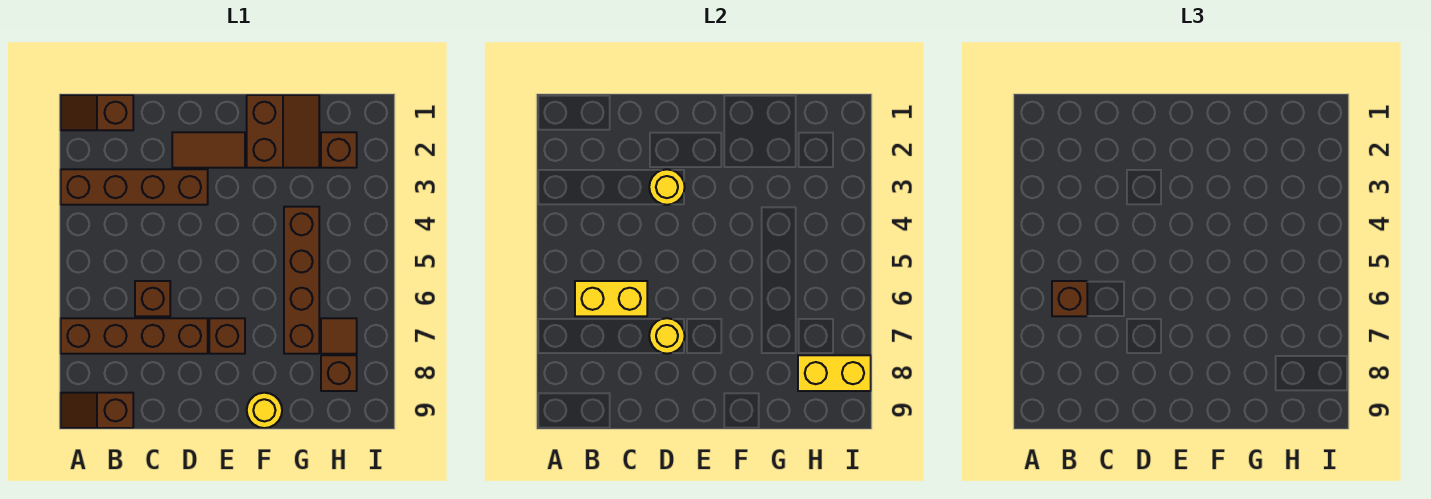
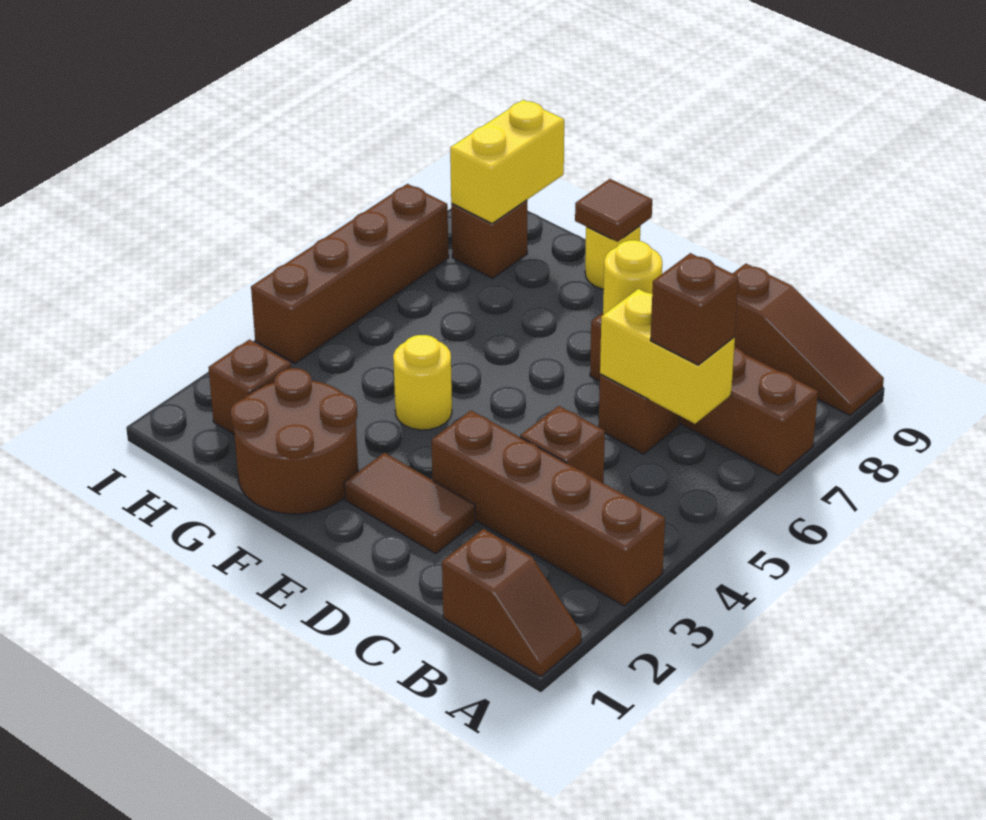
brown slope A9:B9 level 1 top B -> brown slope A9:C9 level 1 top C
yellow round brick D3 level 2 -> yellow round brick F4 level 1
brown brick E7 level 1 -> brown brick C4 level 1
brown slope F1:G2 level 1 top F -> brown round brick F1:G2 level 1
brown brick G4:G7 level 1 -> brown brick I4:I7 level 1
brown tile H7 level 1 -> brown tile F9 level 2
yellow brick H8:I8 level 2 -> yellow brick H8:H9 level 2

